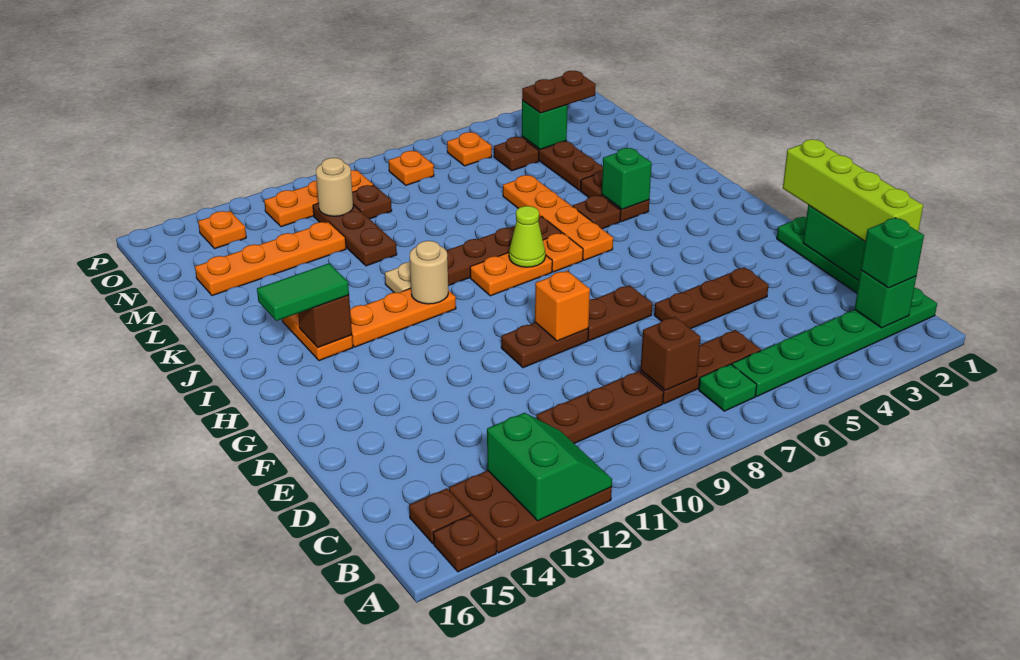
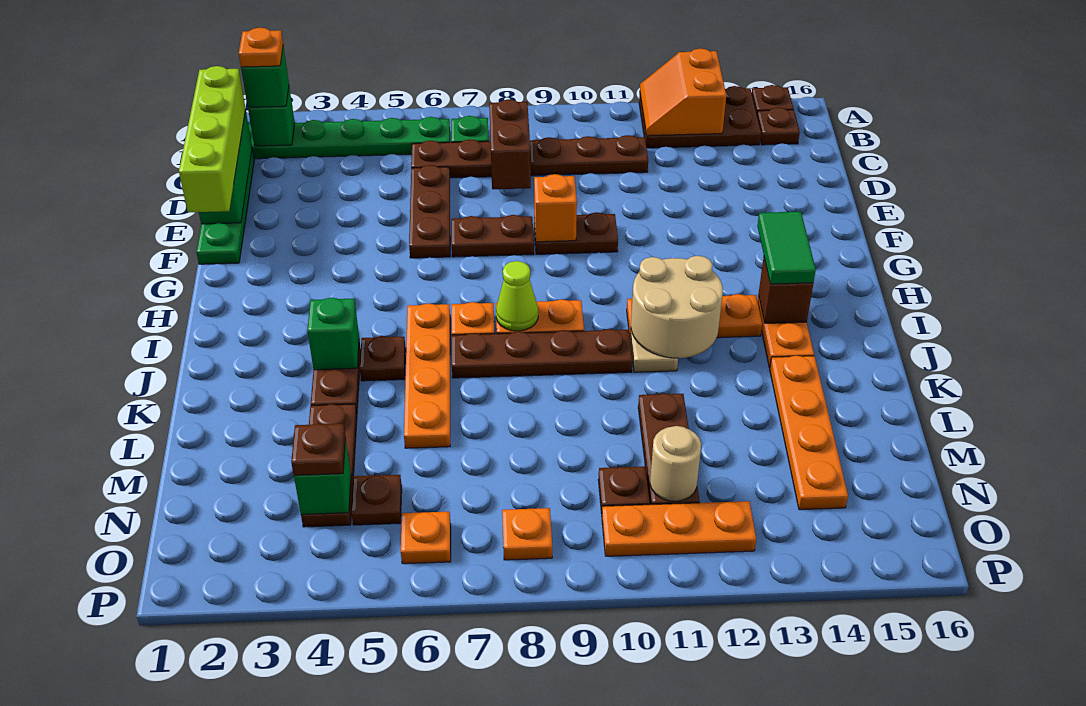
green slope A12:B13 level 2 top 13 -> orange slope A12:B13 level 2 top 13
brown brick C8 level 2 -> brown brick C8:D8 level 2
brown plate E4:E6 level 1 -> brown plate D6:F6 level 1
tan round brick I11 level 2 -> tan round brick I11:J12 level 2
green tile I14:I15 level 3 -> green tile H14:I14 level 3
orange plate M12:M15 level 1 -> orange plate K14:N14 level 1
brown plate N3:N4 level 3 -> brown plate N4 level 3
orange plate O14 level 1 -> orange plate B2 level 4

